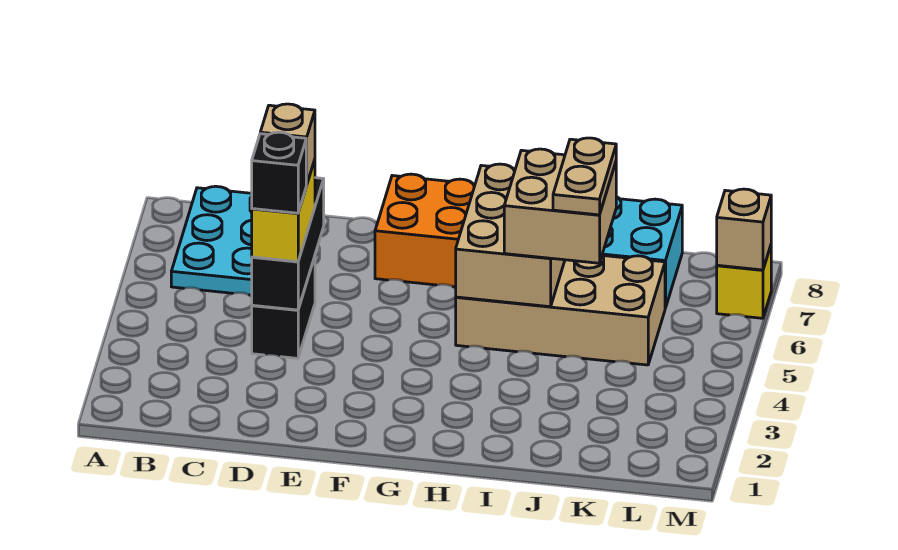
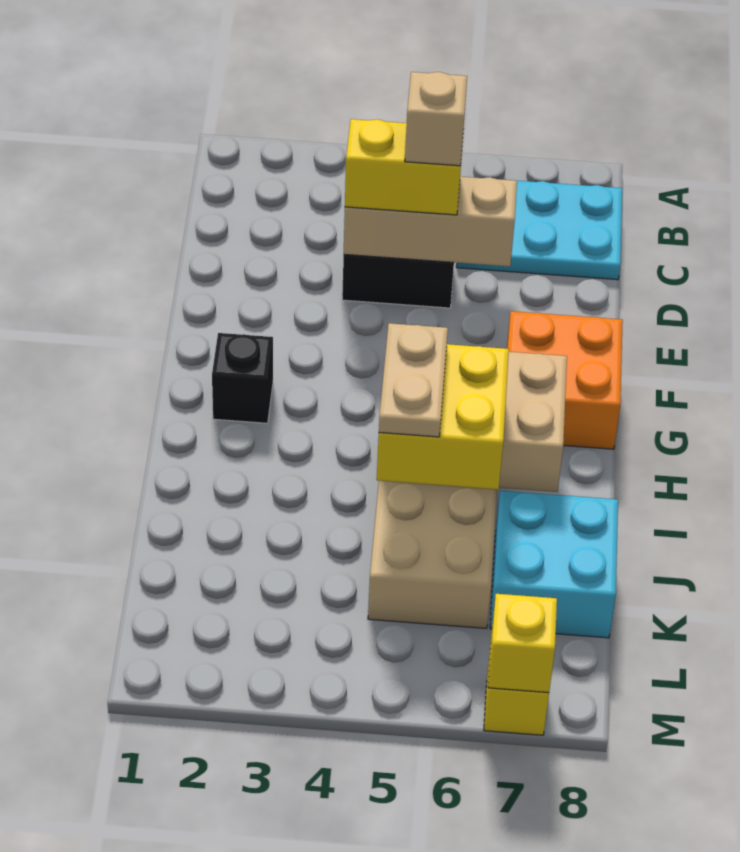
black brick D4:D6 level 2 -> tan brick D4:D6 level 2
black brick D4 level 4 -> black brick G2 level 1
tan brick I5:J6 level 3 -> yellow brick I5:J6 level 3
tan plate J5:J6 level 4 -> tan plate I5:J5 level 4
tan brick M7 level 2 -> yellow brick M7 level 2

